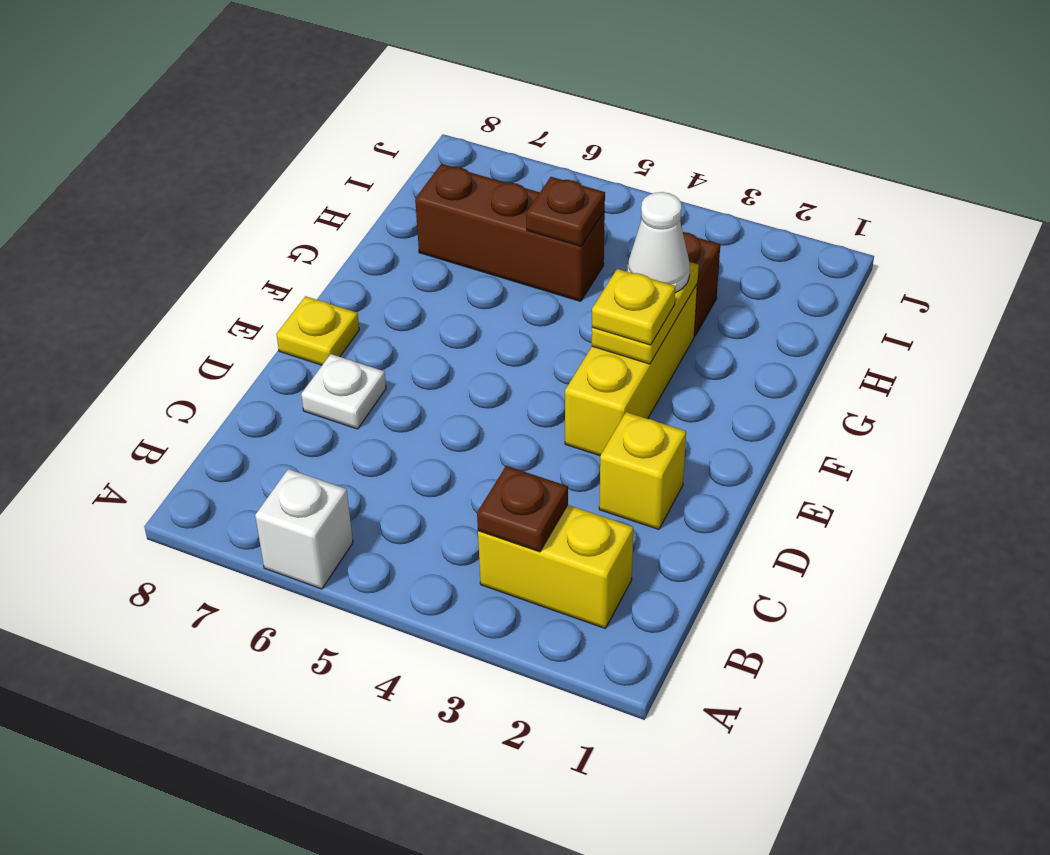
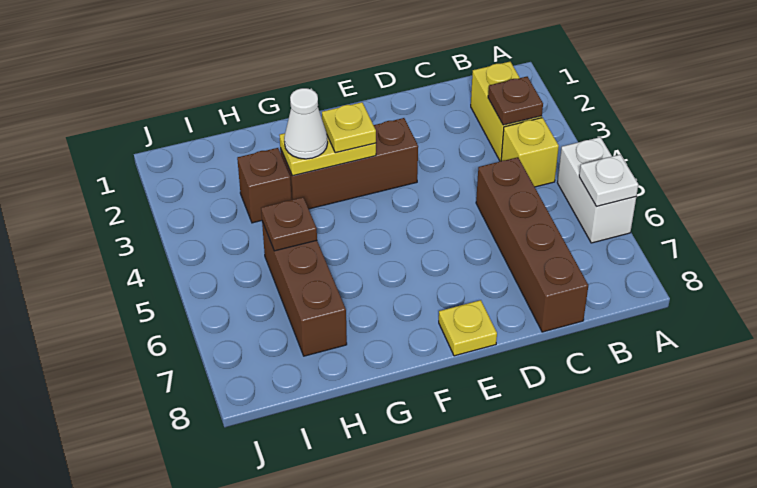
white brick A6 level 1 -> white brick A5:A6 level 1
none -> brown brick C5:C8 level 1
yellow brick D2 level 1 -> yellow brick B4 level 1
white plate D7 level 1 -> white plate A6 level 2
yellow brick E3:G3 level 1 -> brown brick E3:G3 level 1

